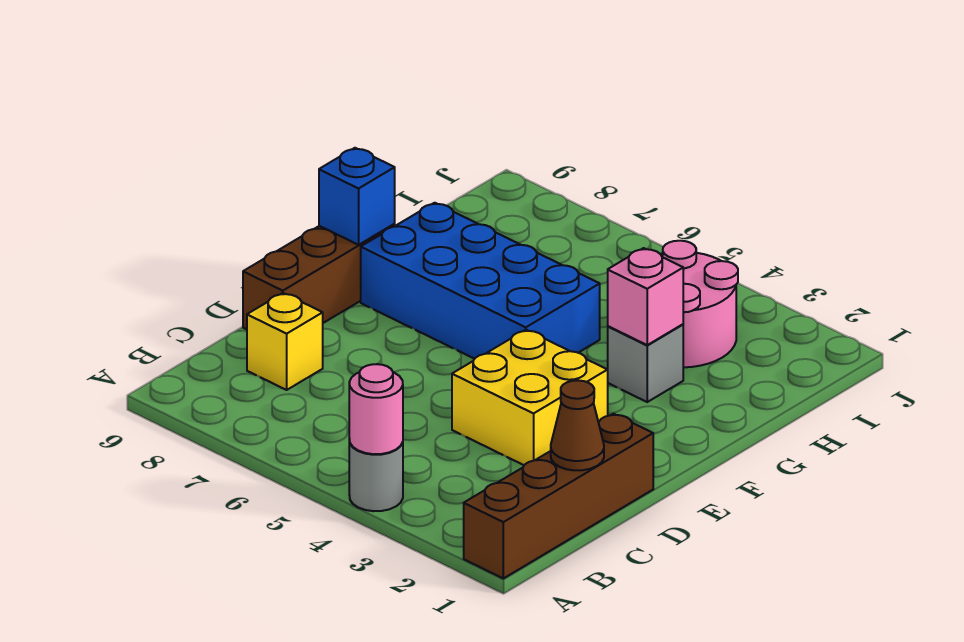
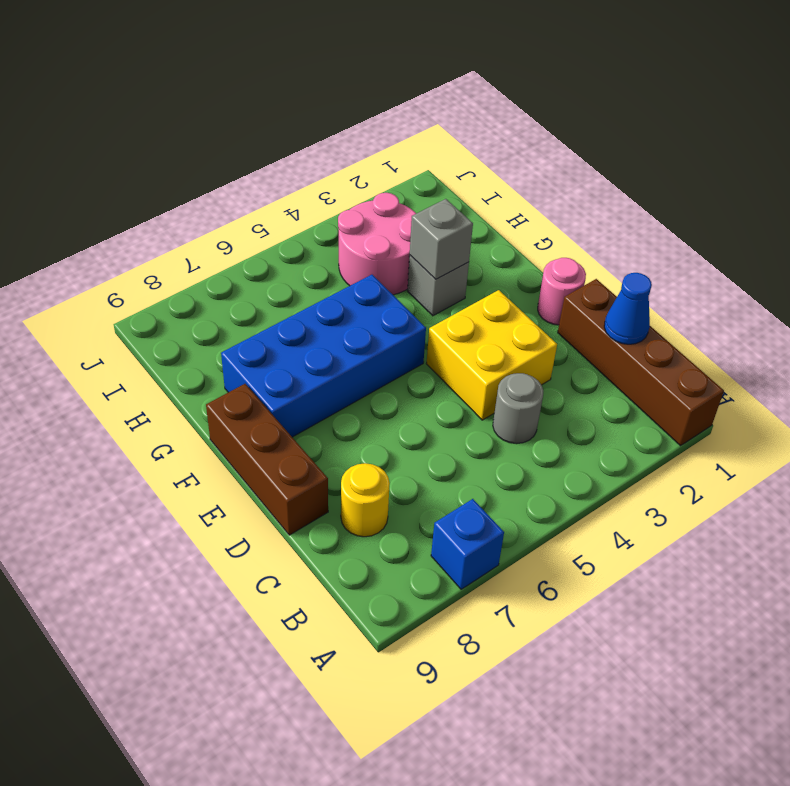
grey round brick A4 level 1 -> grey round brick C4 level 1
pink round brick A4 level 2 -> pink round brick E1 level 1
brown cone C1 level 2 -> blue cone C1 level 2
yellow brick C8 level 1 -> yellow round brick C8 level 1
blue brick F9 level 2 -> blue brick A7 level 1
pink brick G3 level 2 -> grey brick G3 level 2

